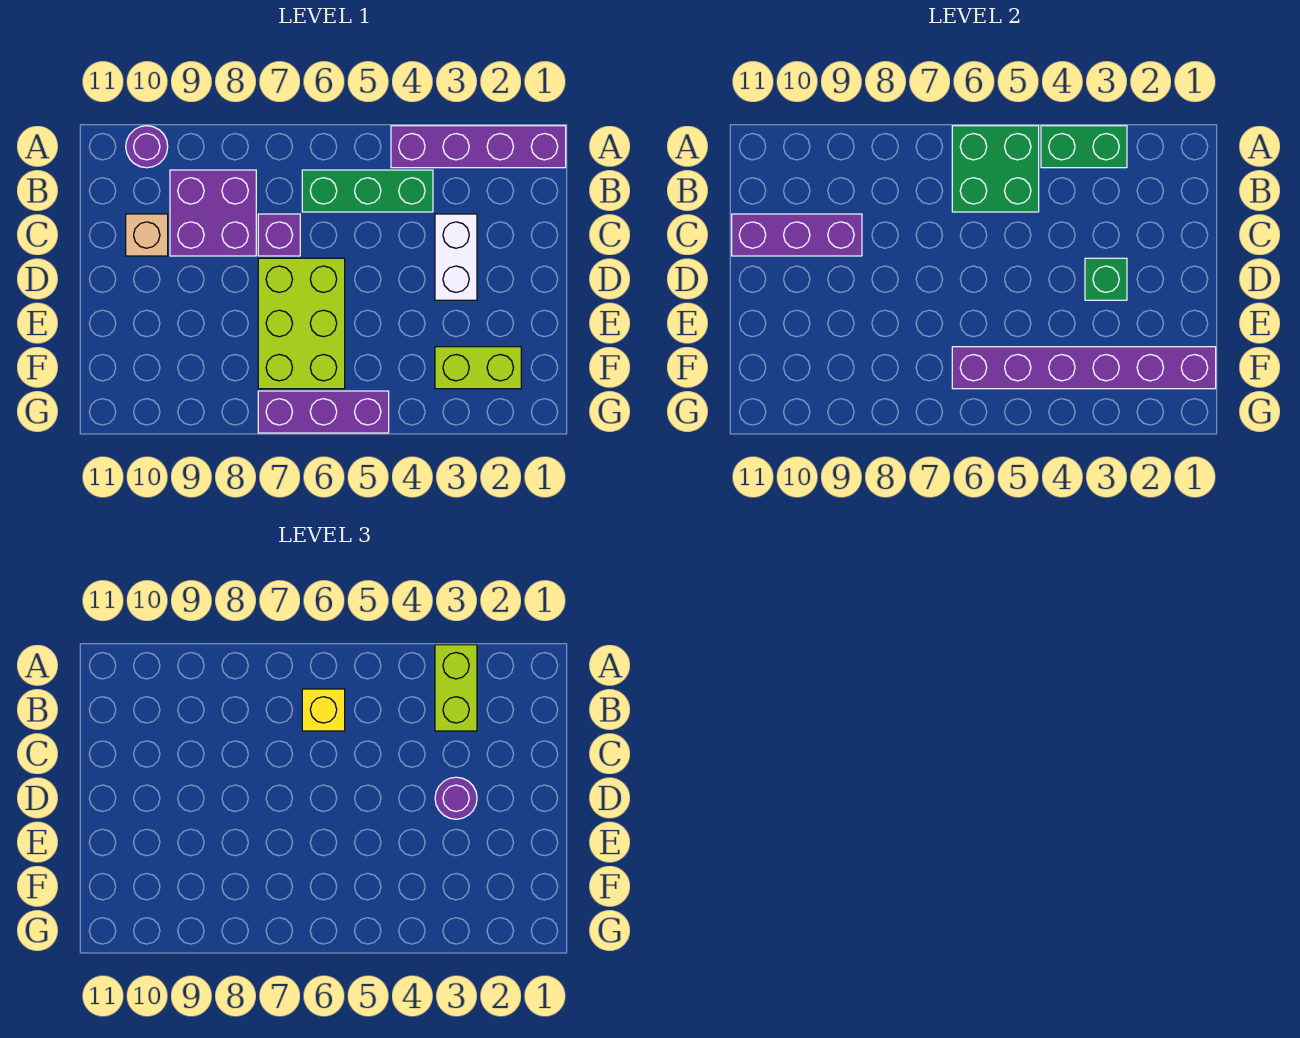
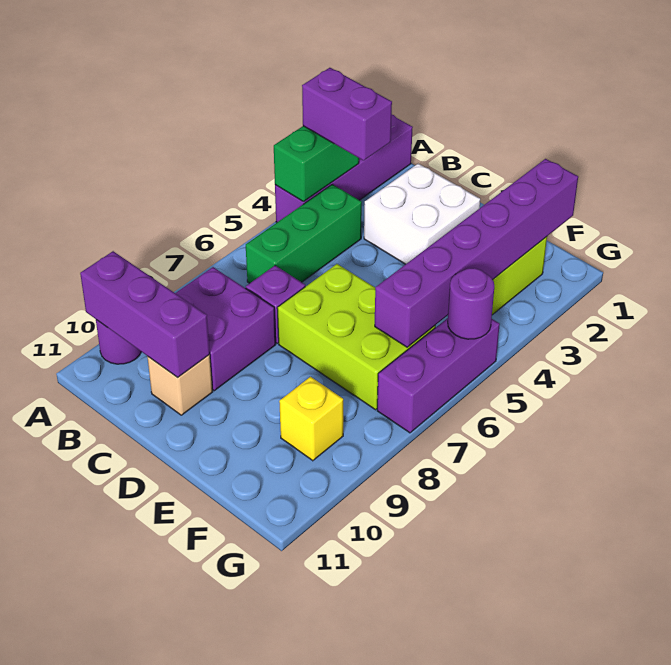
lime brick A3:B3 level 3 -> purple brick A3:B3 level 3
green brick A5:B6 level 2 -> none
yellow brick B6 level 3 -> yellow brick F9 level 1
white brick C3:D3 level 1 -> white brick C2:D3 level 1
purple brick C9:C11 level 2 -> purple brick A10:C10 level 2
green brick D3 level 2 -> none
purple round brick D3 level 3 -> purple round brick G5 level 2

